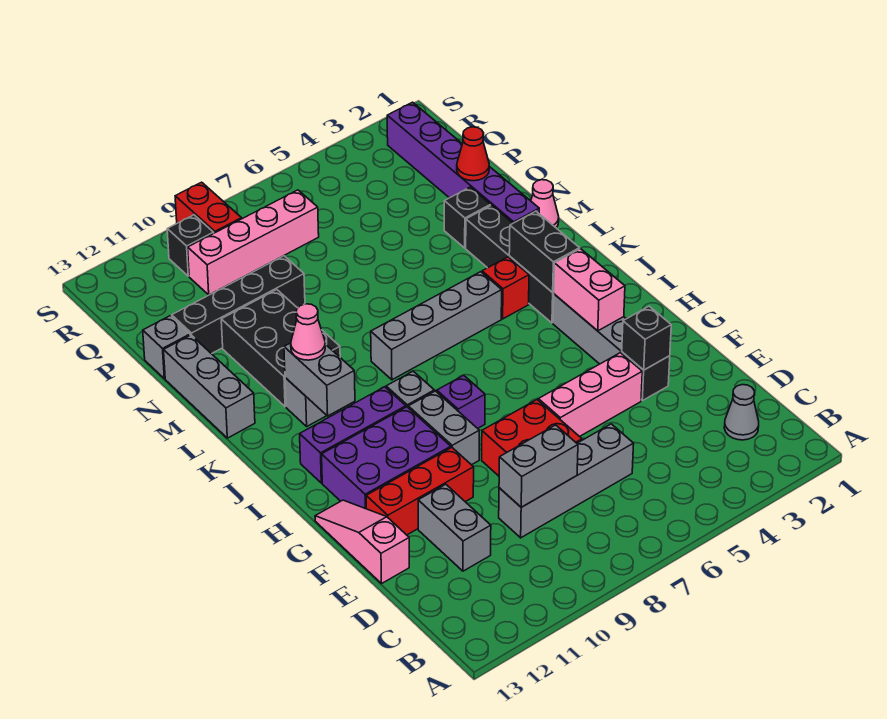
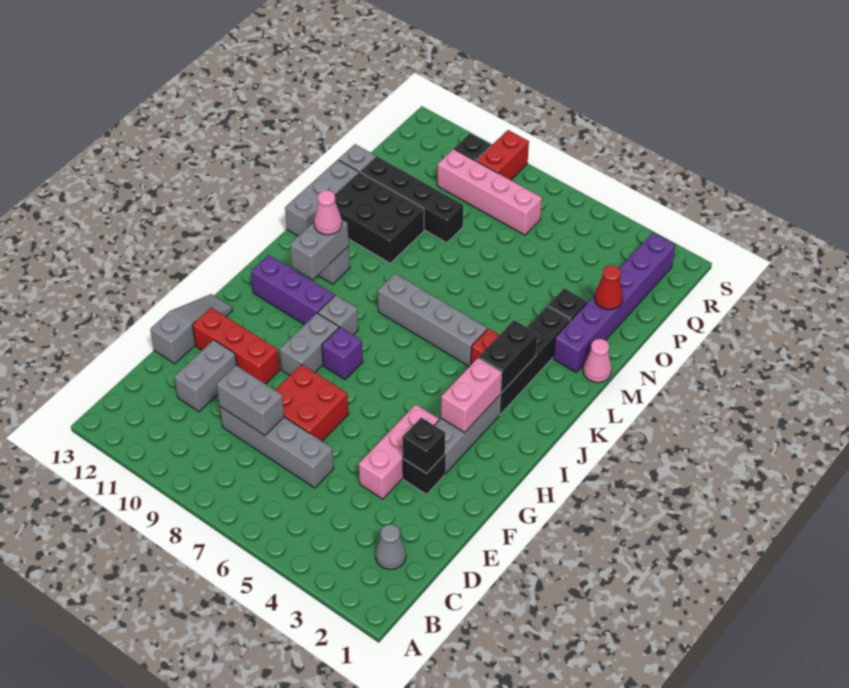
pink slope E13:G13 level 1 top E -> grey slope E13:G13 level 1 top E
pink brick F4:F6 level 1 -> pink brick E4:G4 level 1
purple brick G10:H12 level 1 -> none
black brick L10:N11 level 1 -> black brick M10:N12 level 1

